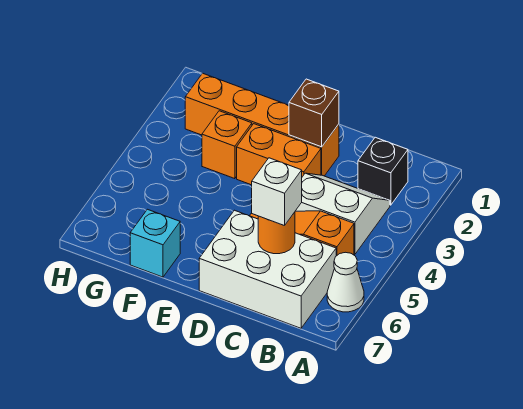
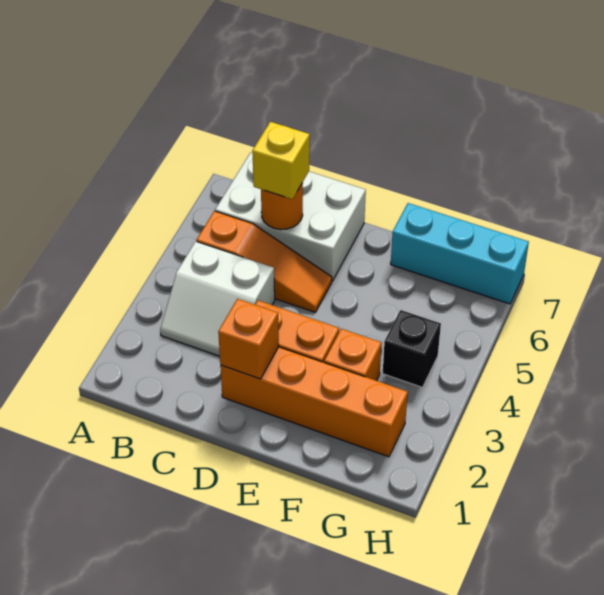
white cone A6 level 1 -> none
black brick B2 level 1 -> black brick G4 level 1
white brick C6 level 3 -> yellow brick C6 level 3
brown brick D2 level 2 -> orange brick D2 level 2
cyan brick F7 level 1 -> cyan brick F7:H7 level 1

